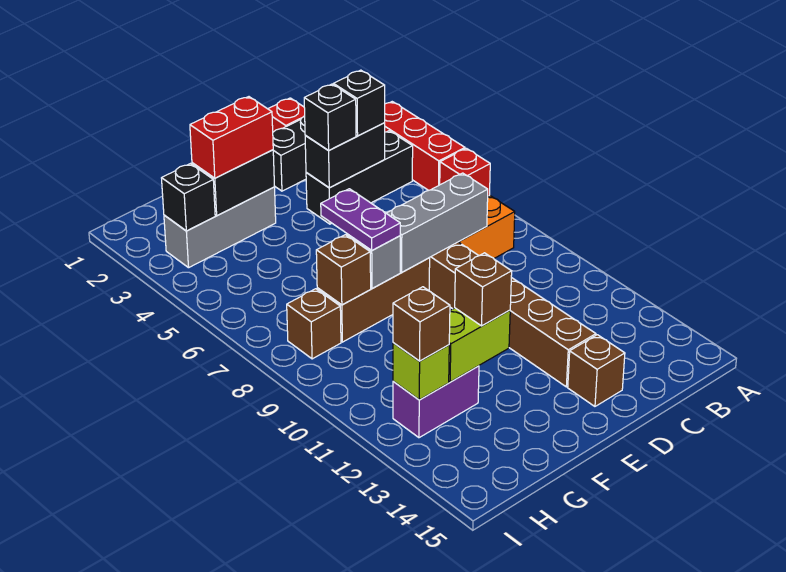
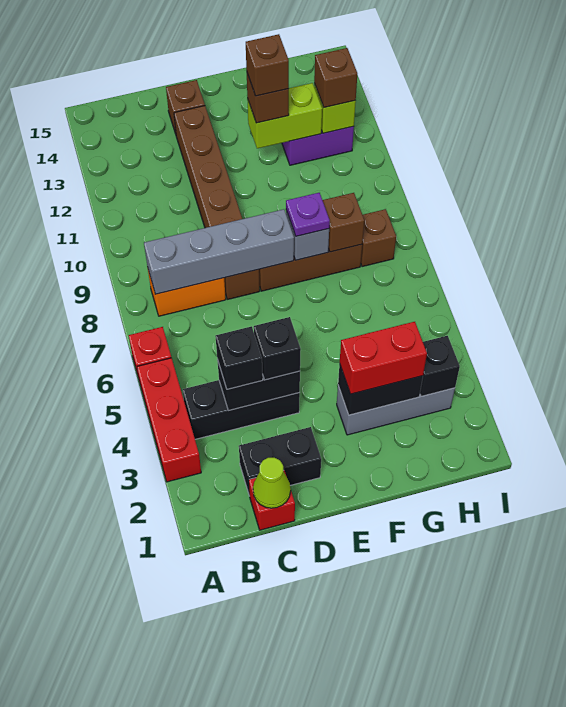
none -> lime cone C1 level 2
grey brick C8:E8 level 2 -> grey brick B8:E8 level 2
purple plate F7:F8 level 3 -> purple plate F8 level 3
none -> brown brick F12 level 4

